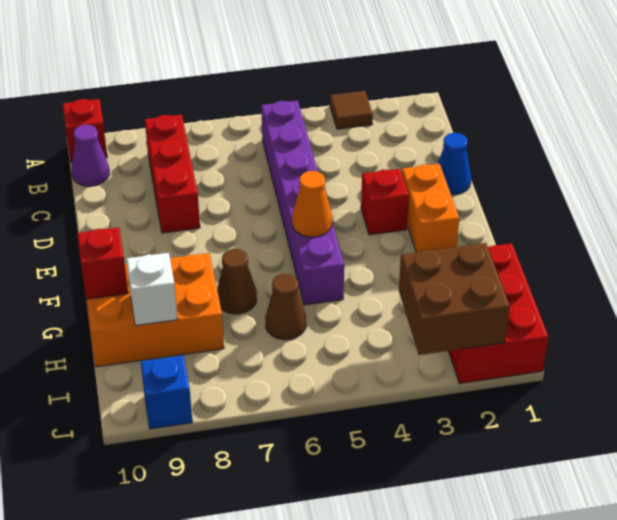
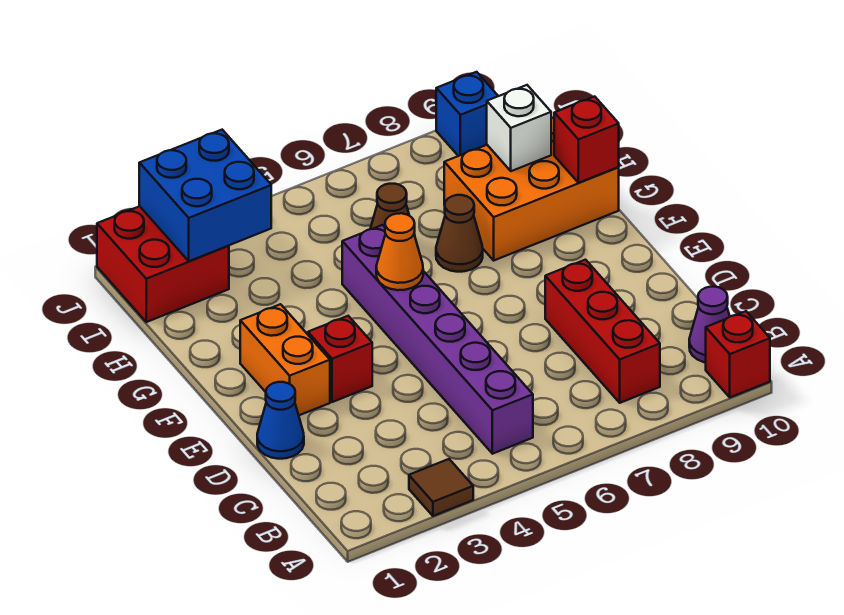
red brick H1:J2 level 1 -> red brick I1:J2 level 1
brown brick I2:J3 level 2 -> blue brick I2:J3 level 2

